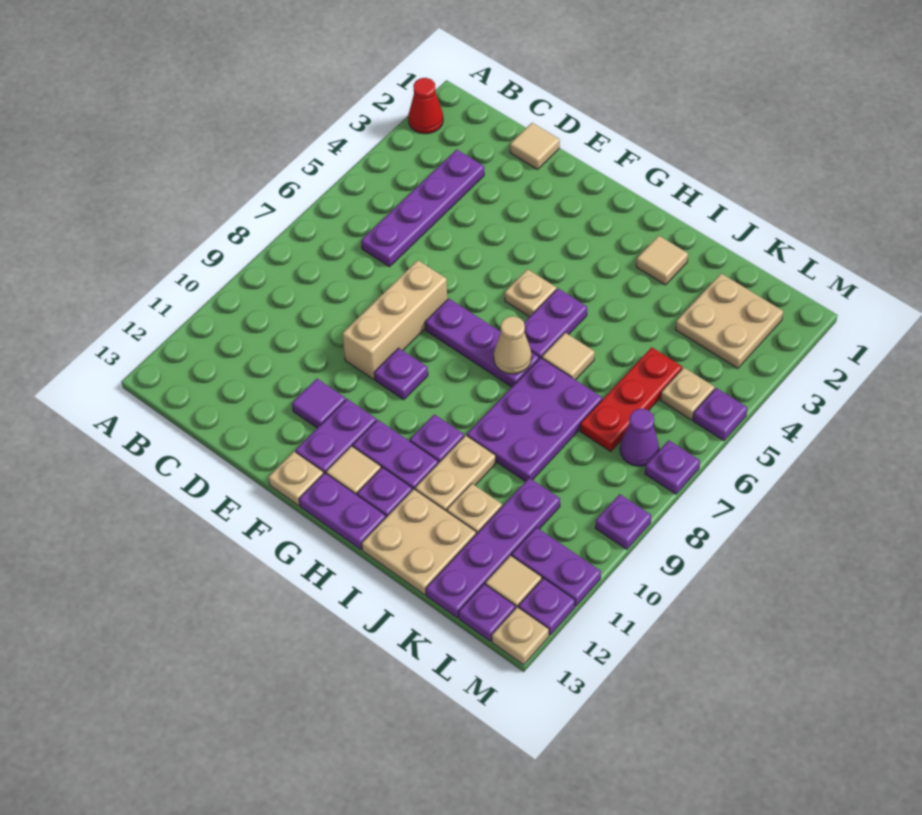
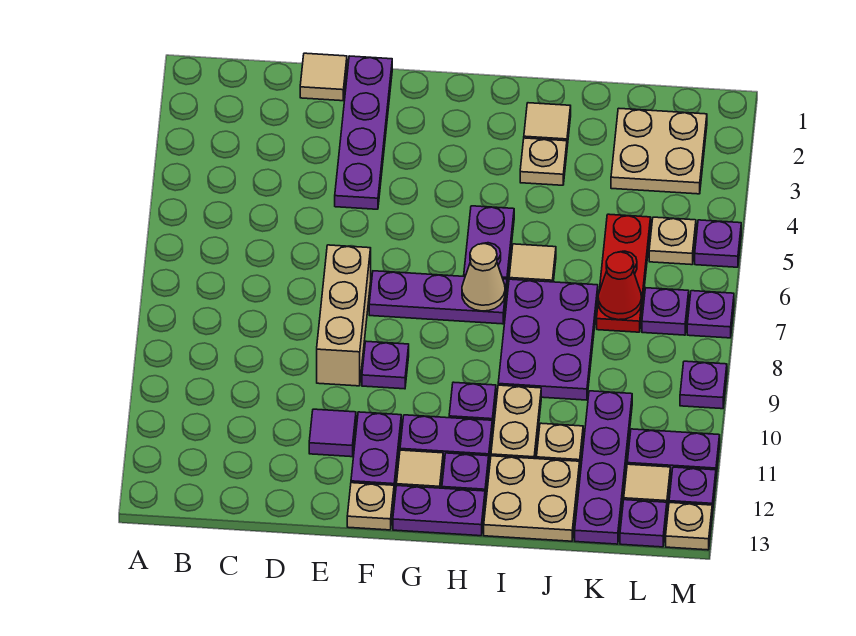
red cone A2 level 1 -> red cone K7 level 2
purple plate C3:C6 level 1 -> purple plate E1:E4 level 1
tan plate G5 level 1 -> tan plate I3 level 1
purple cone L7 level 1 -> purple plate L7 level 1

